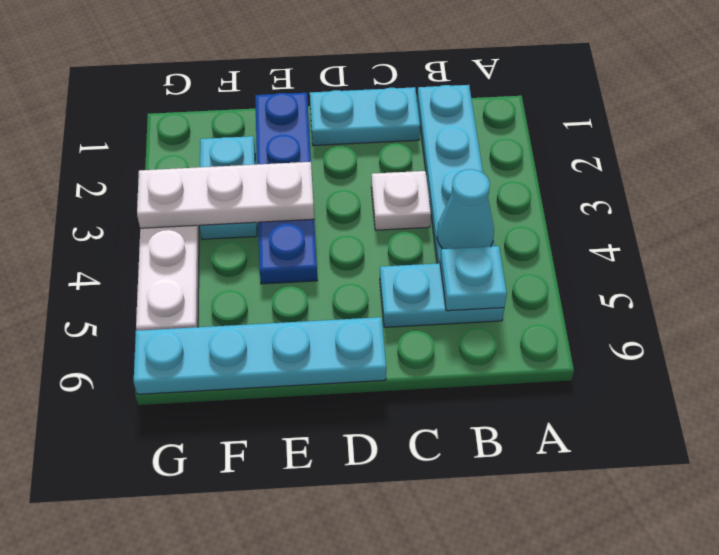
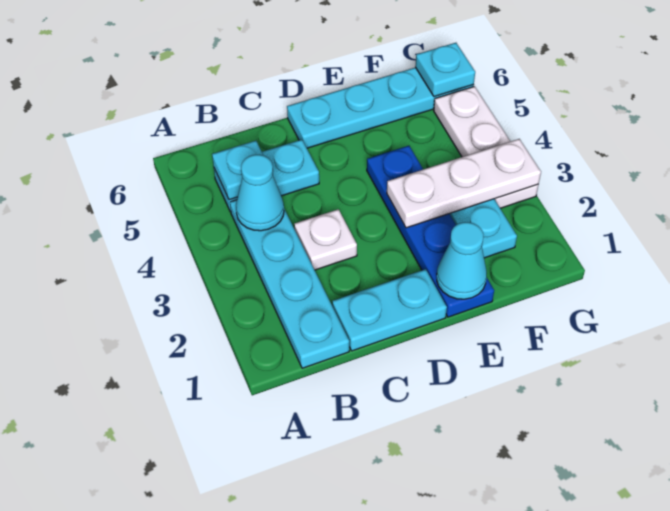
none -> cyan cone E1 level 2
none -> cyan plate G6 level 2

